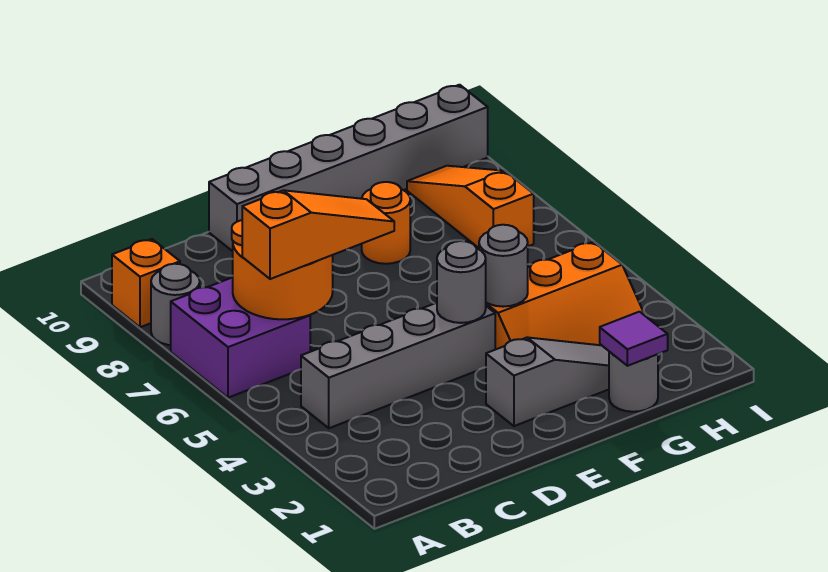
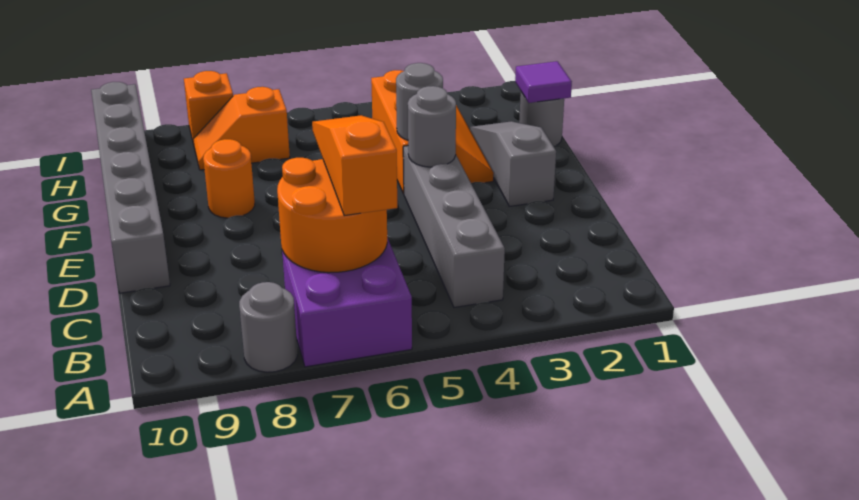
orange brick A9 level 1 -> orange brick I8 level 1
orange slope H7:H9 level 1 top 7 -> orange slope H7:H8 level 1 top 7

